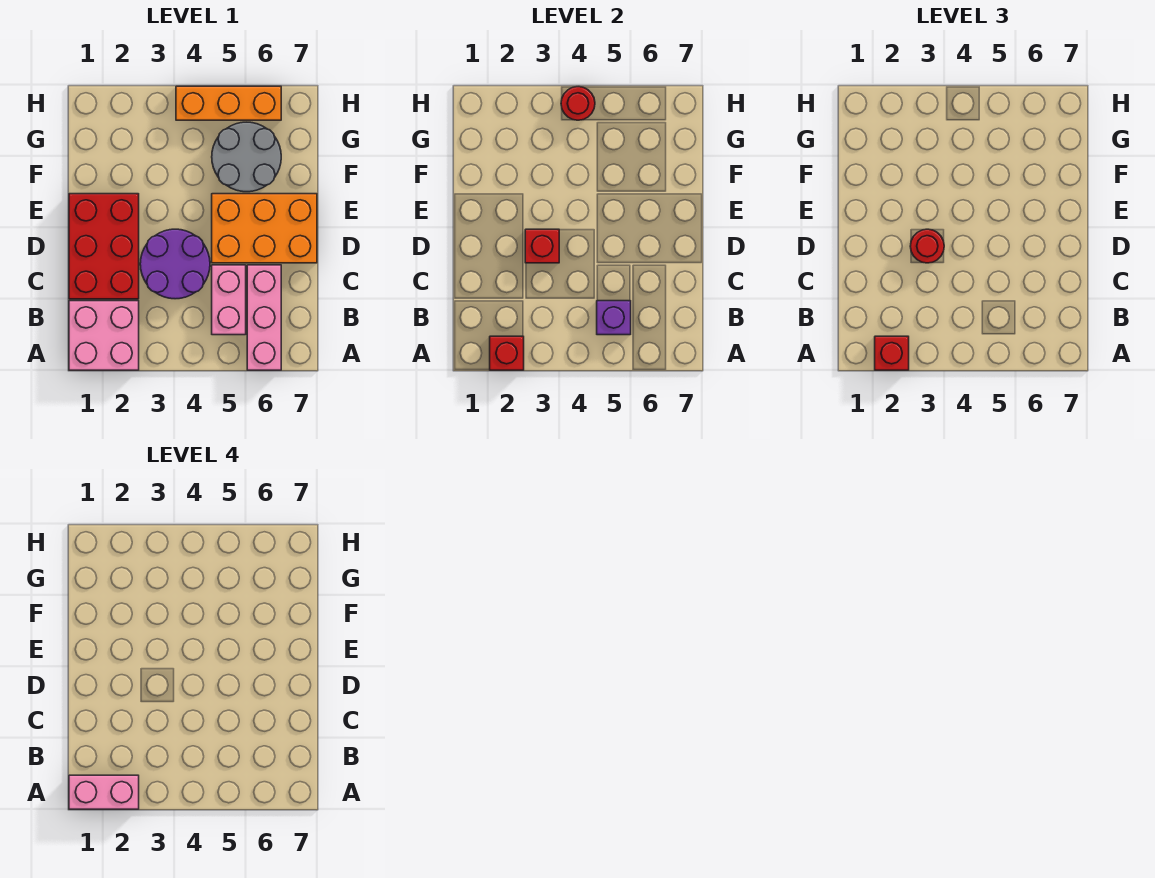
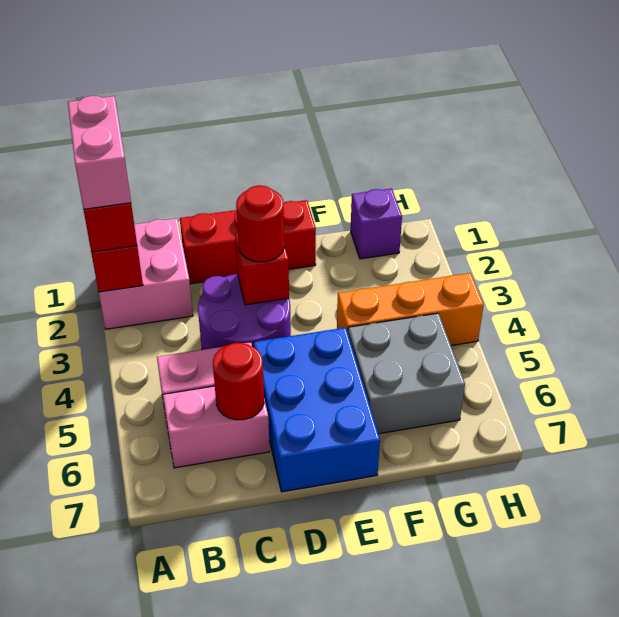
pink brick A6:C6 level 1 -> pink brick B6:C6 level 1
purple brick B5 level 2 -> purple brick G1 level 1
red brick C1:E2 level 1 -> red brick C1:E1 level 1
orange brick D5:E7 level 1 -> blue brick D5:E7 level 1
grey round brick F5:G6 level 1 -> grey brick F5:G6 level 1
orange brick H4:H6 level 1 -> orange brick F4:H4 level 1
red round brick H4 level 2 -> red round brick C6 level 2

